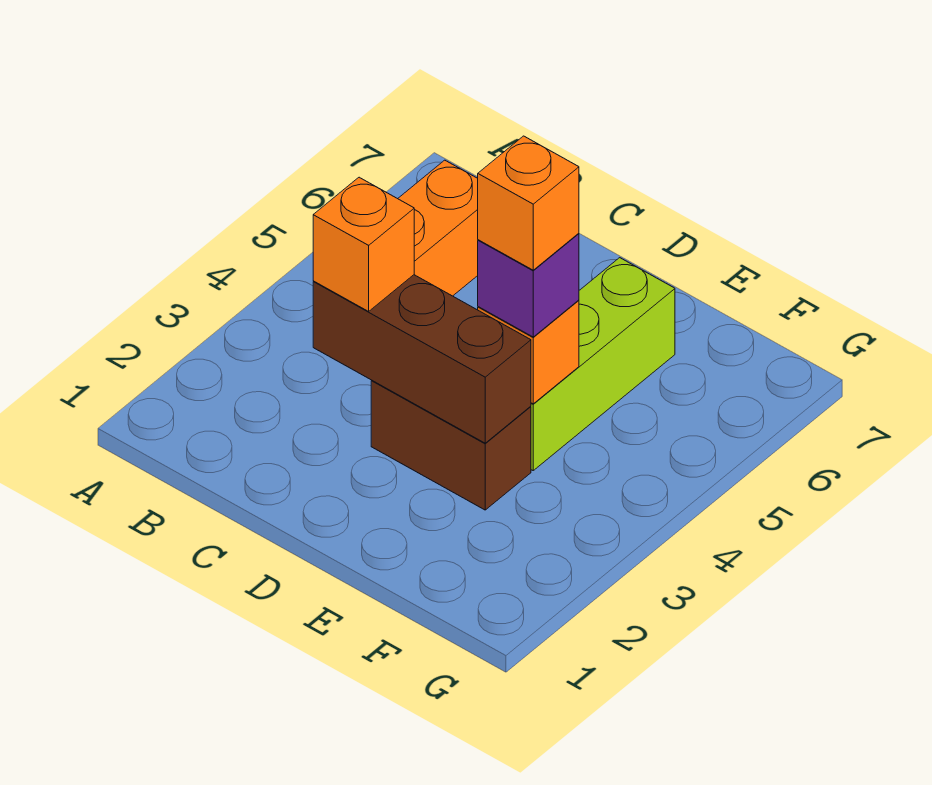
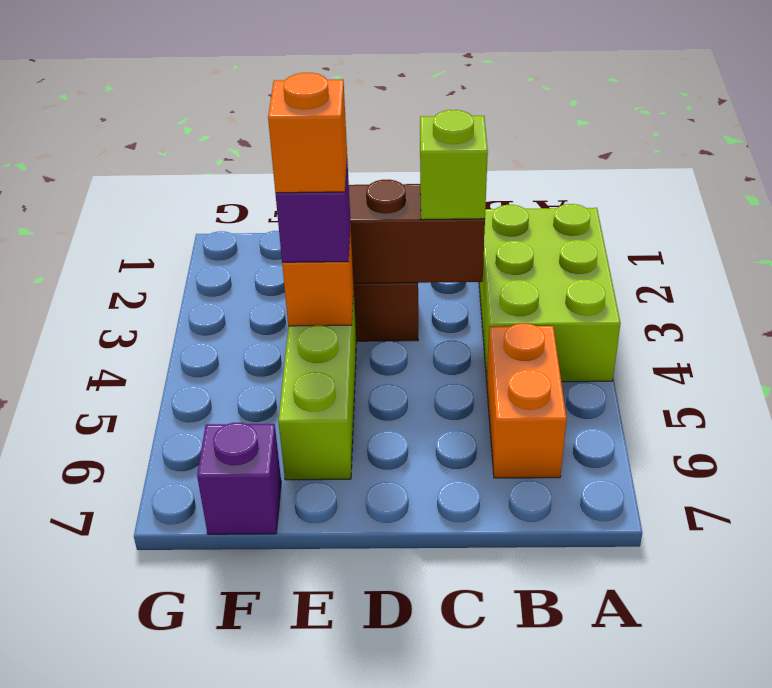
none -> lime brick A2:B4 level 1
orange brick C3 level 3 -> lime brick C3 level 3
none -> purple brick F7 level 1

